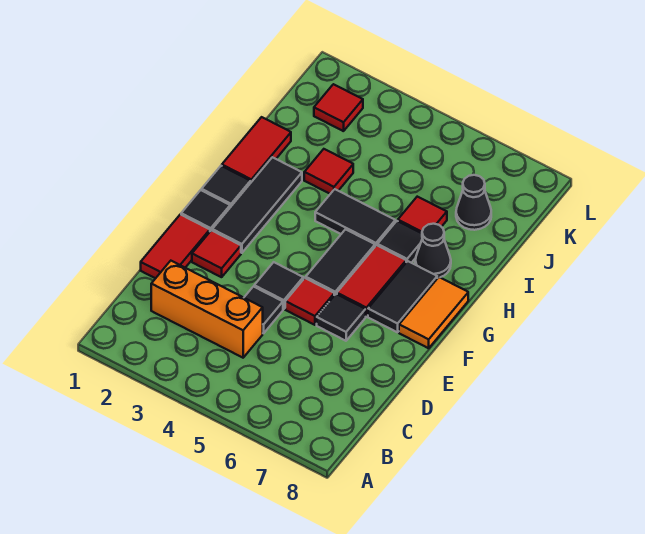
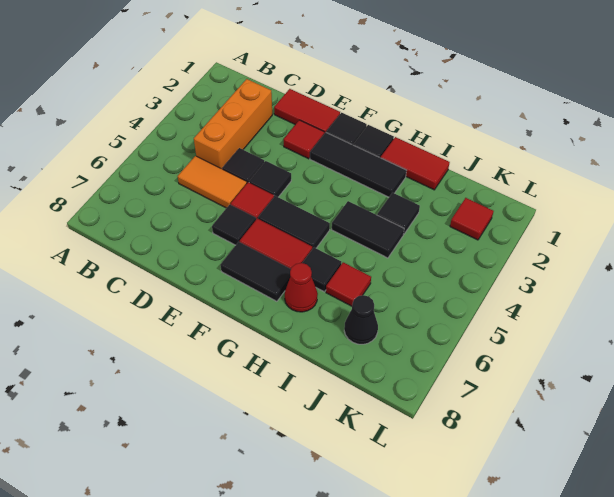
orange tile F8:G8 level 1 -> orange tile C5:D5 level 1
black tile H4:H5 level 1 -> black tile H4:I4 level 1
black cone H7 level 1 -> red cone H7 level 1
red tile I3 level 1 -> black tile I3 level 1

